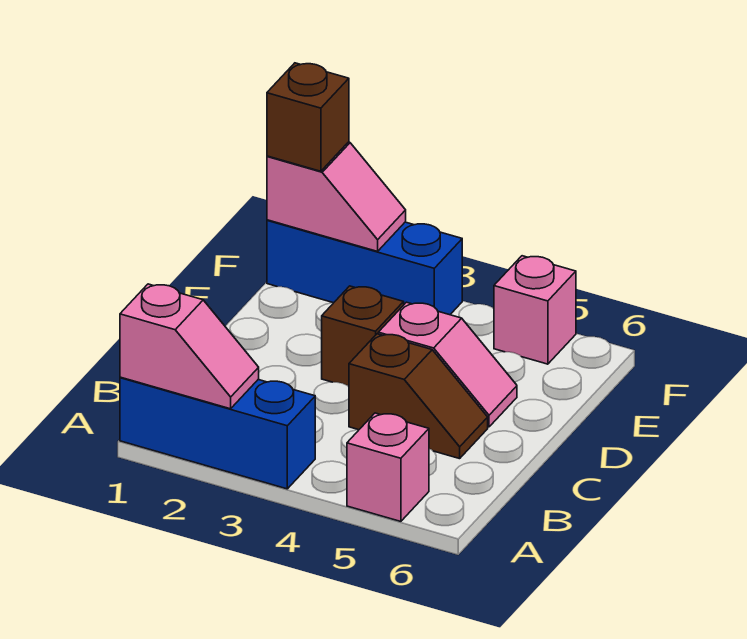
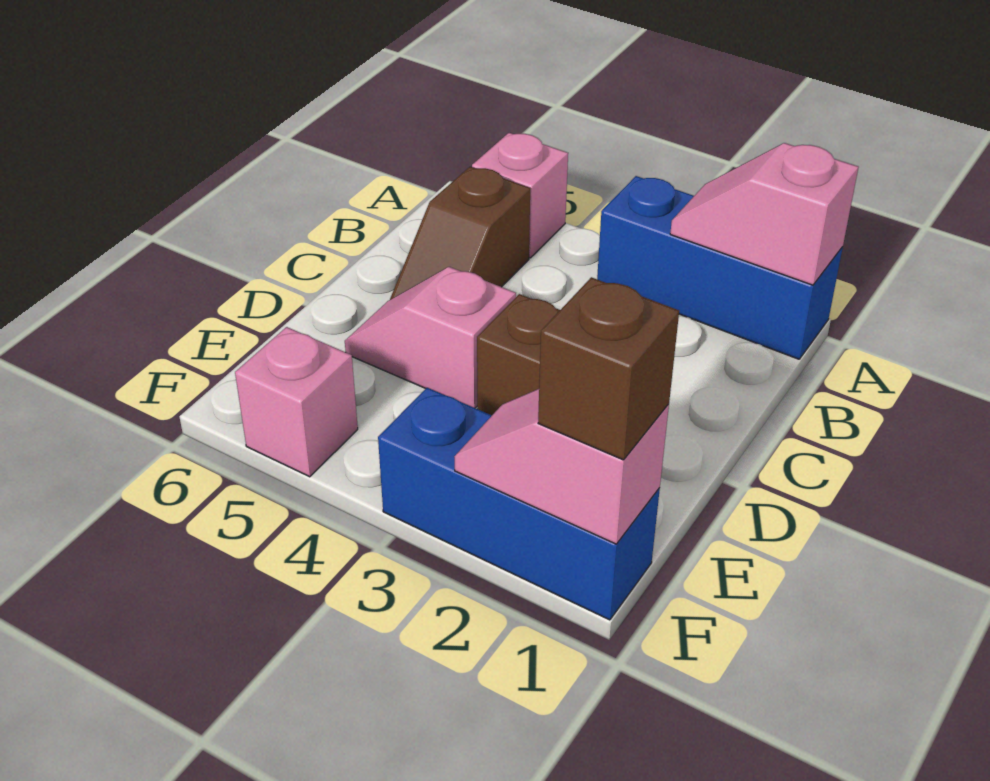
brown slope C4:C5 level 1 top 4 -> brown slope B5:C5 level 1 top B

